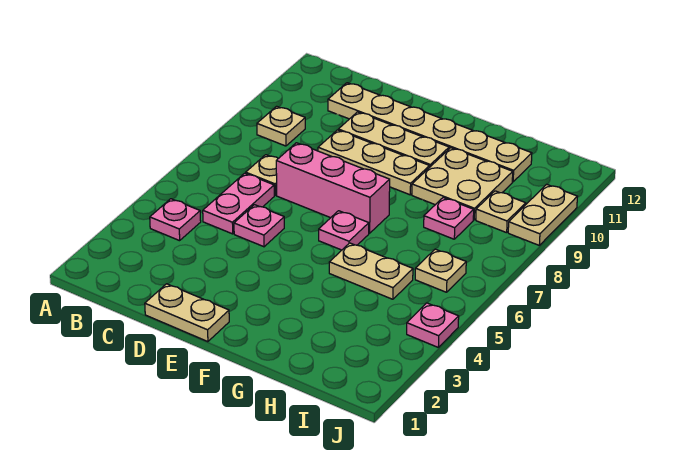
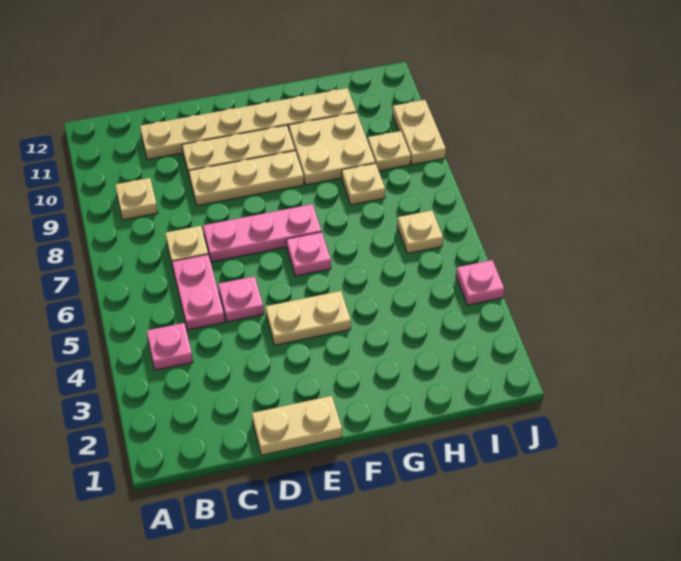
pink brick D7:F7 level 1 -> pink plate D7:F7 level 1
tan plate G5:H5 level 1 -> tan plate E4:F4 level 1
pink plate H8 level 1 -> tan plate H8 level 1

